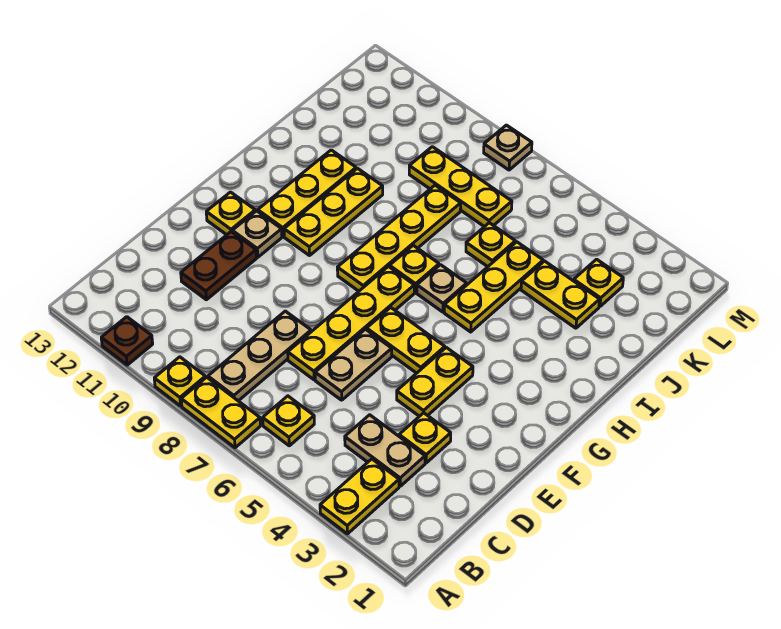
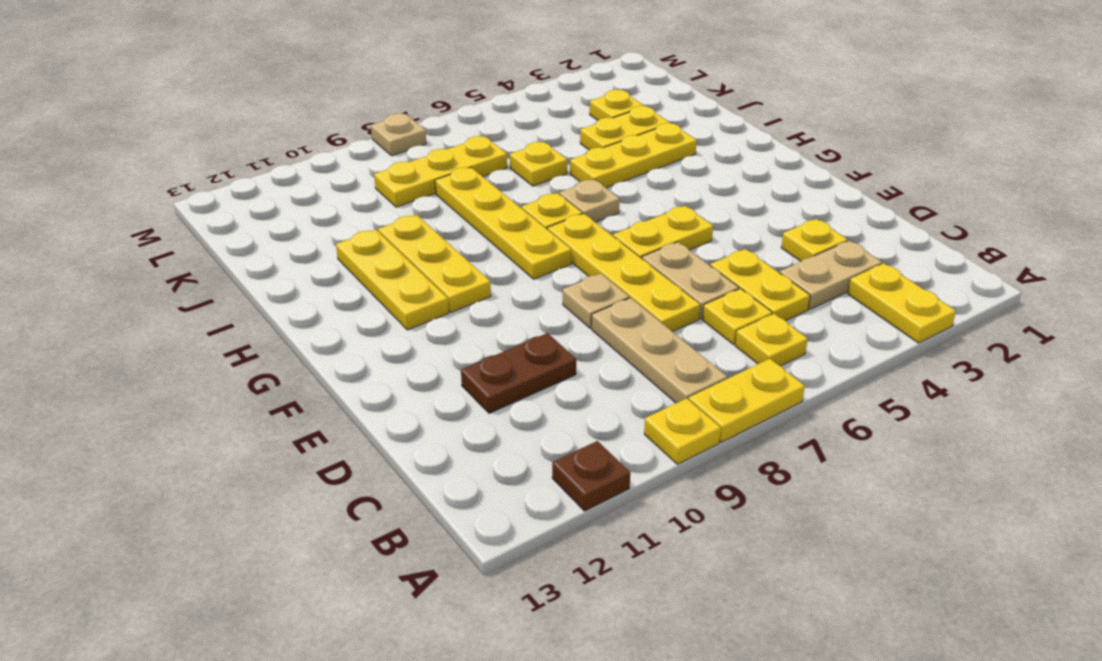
brown plate D11:E11 level 1 -> brown plate D10:D11 level 1
yellow plate E4:F4 level 1 -> yellow plate C5:D5 level 1
tan plate F11 level 1 -> tan plate E8 level 1
yellow plate F12 level 1 -> yellow plate C6 level 1
yellow plate H5:J5 level 1 -> yellow plate I3:I5 level 1

